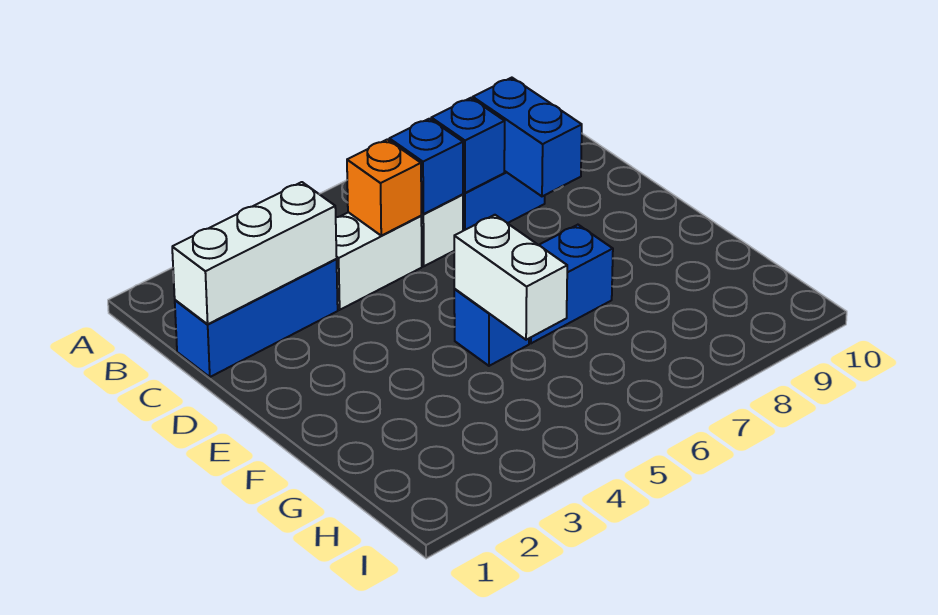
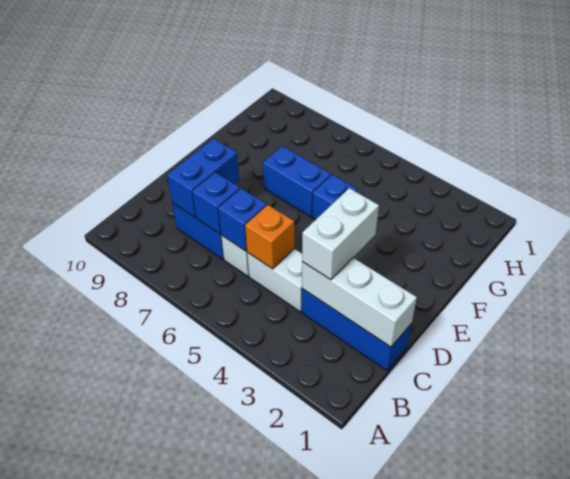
white brick F5:G5 level 2 -> white brick C3:D3 level 3

